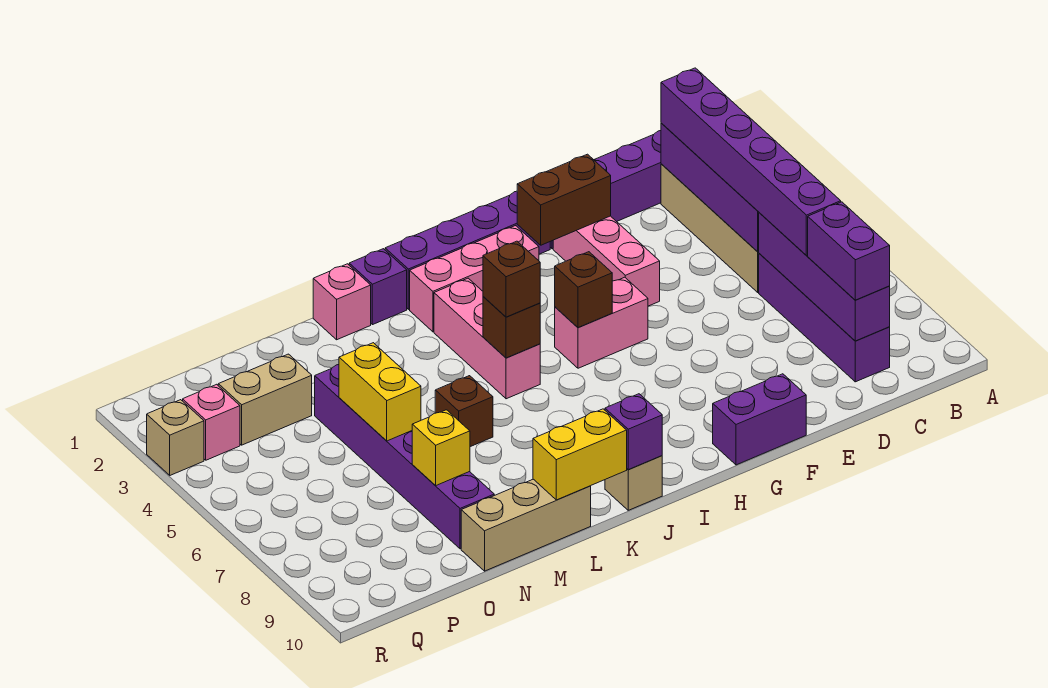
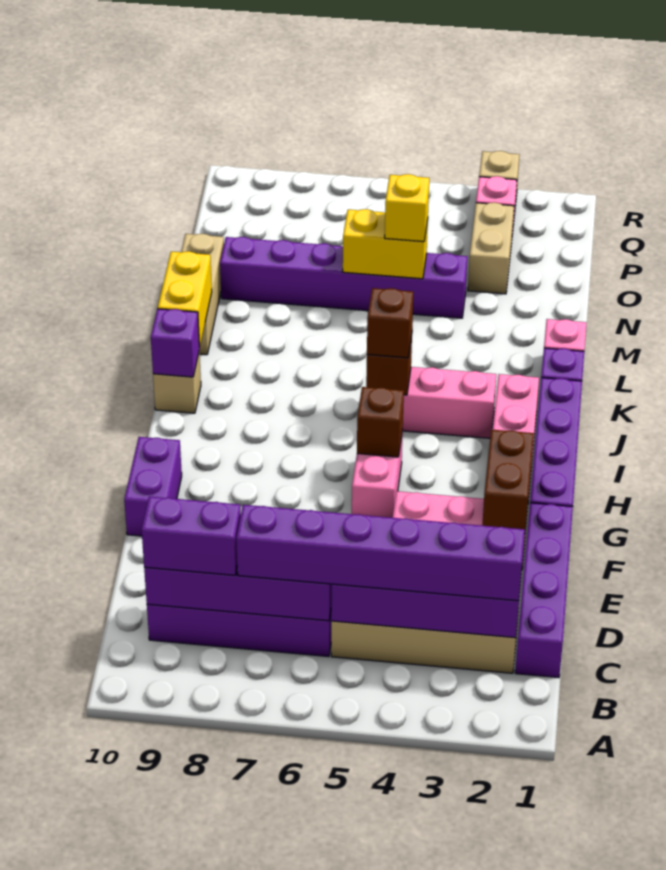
brown brick L6 level 1 -> none
yellow brick N8 level 2 -> yellow brick N5 level 3

